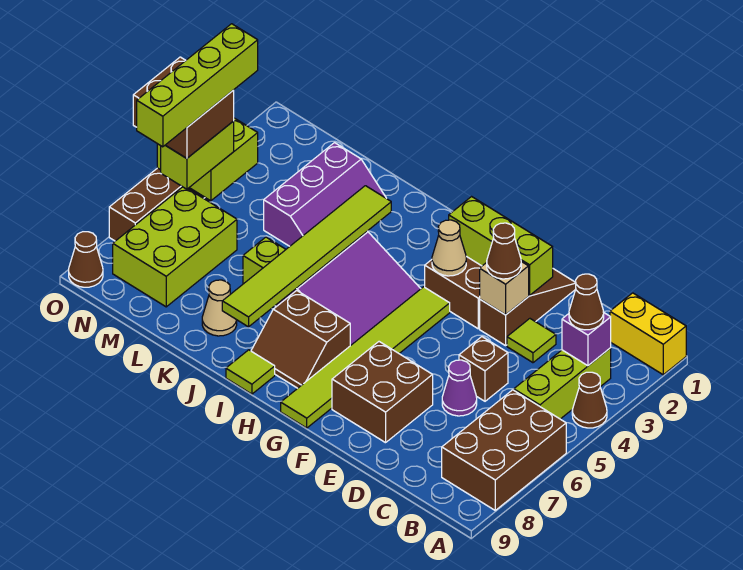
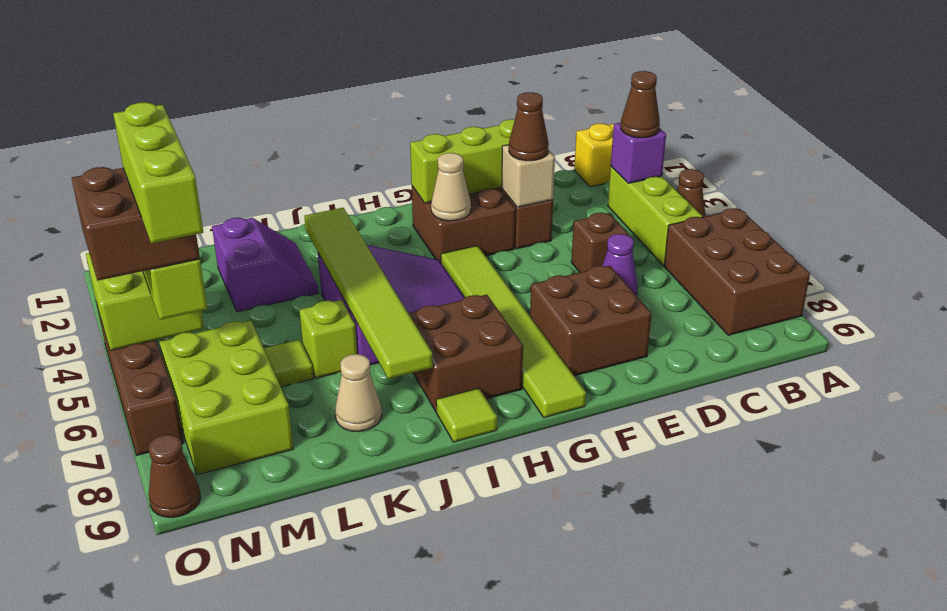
lime tile D3 level 1 -> lime tile L6 level 1
brown slope H7:I8 level 1 top 7 -> brown brick H7:I8 level 1
purple slope K2:L4 level 1 top L -> purple slope K2:L3 level 1 top L
lime brick N4:N7 level 5 -> lime brick N5:N7 level 5

